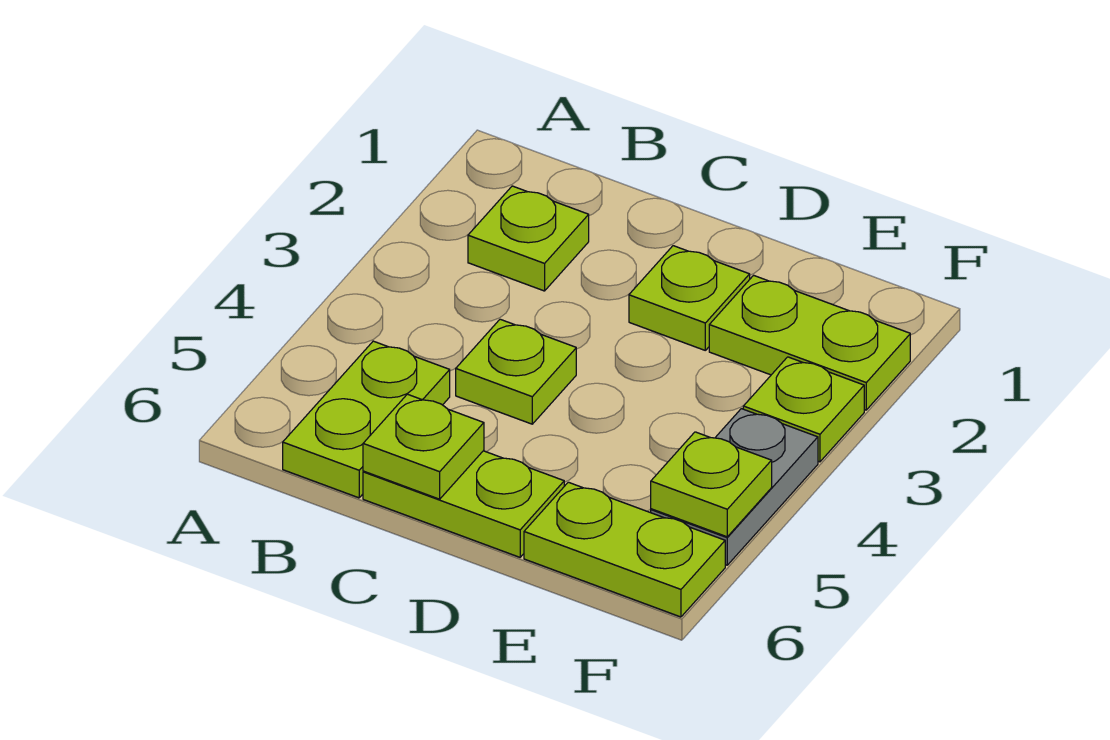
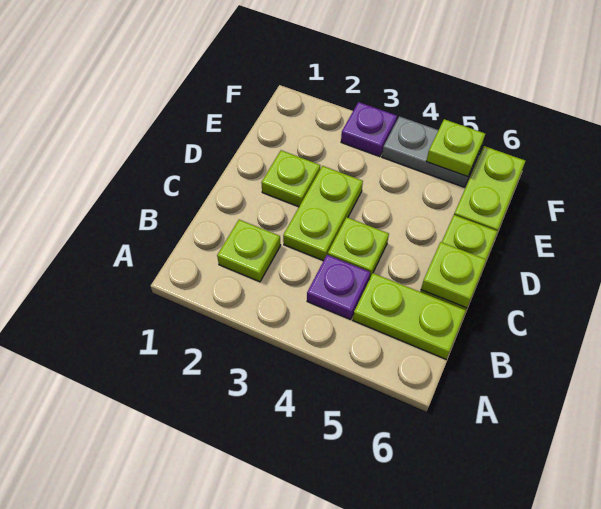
none -> purple plate B4 level 1
lime plate E2:F2 level 1 -> lime plate C3:D3 level 1
lime plate F3 level 1 -> purple plate F3 level 1

